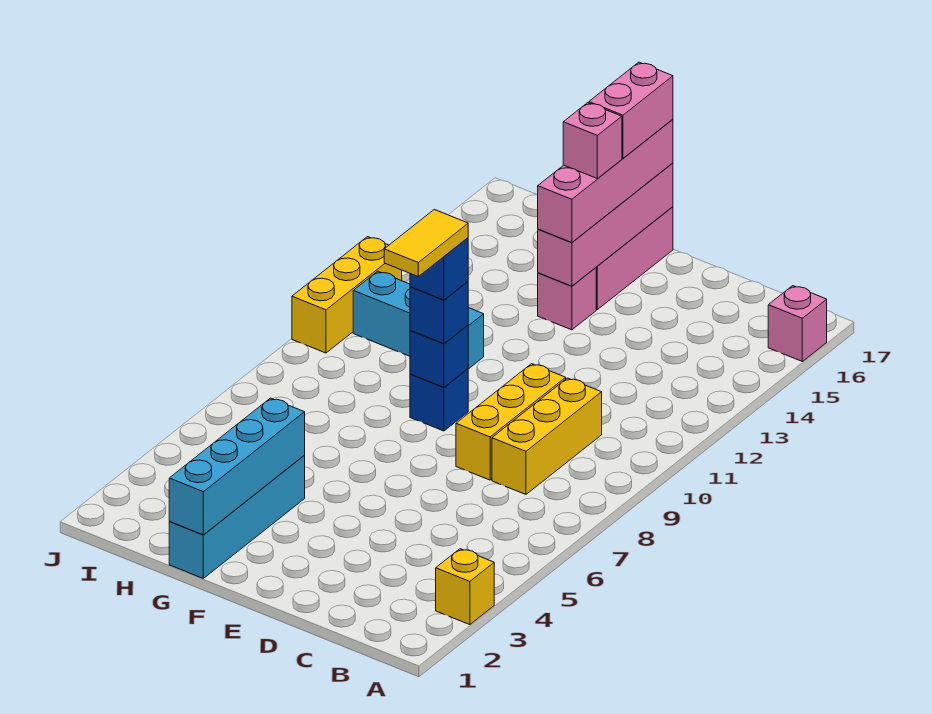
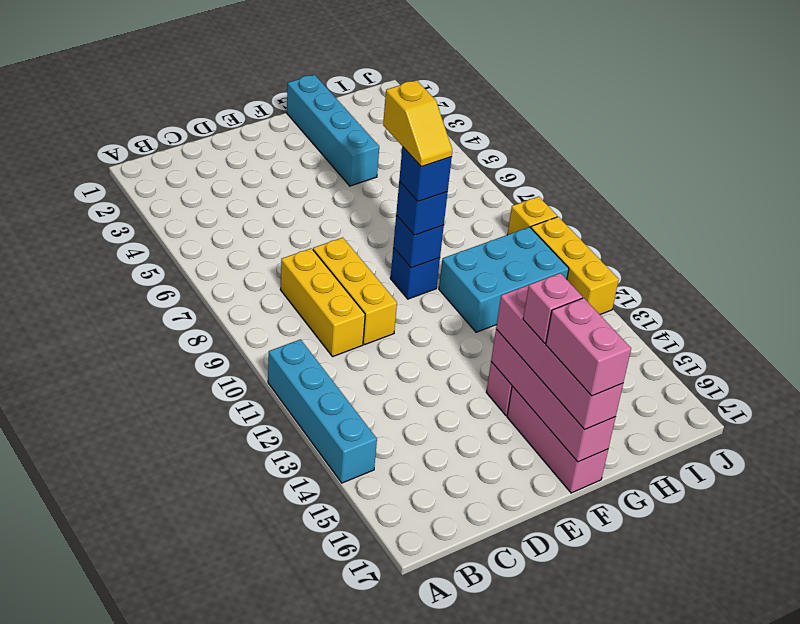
yellow brick A3 level 1 -> yellow brick J9 level 1
pink brick A16 level 1 -> none
yellow tile F8:F9 level 5 -> yellow slope F8:F9 level 5 top 8
cyan brick G1:G4 level 2 -> cyan brick A11:A14 level 1
cyan brick G11:I11 level 1 -> cyan brick G10:I11 level 1

